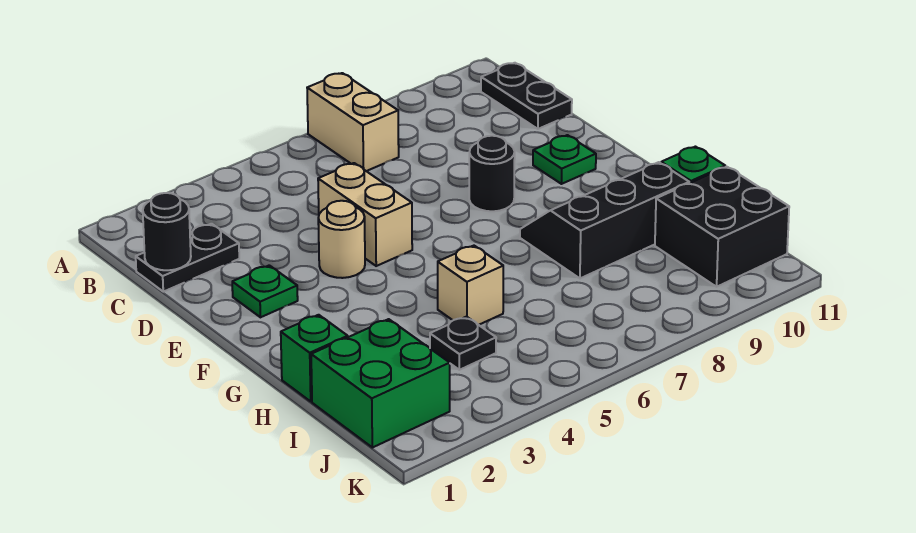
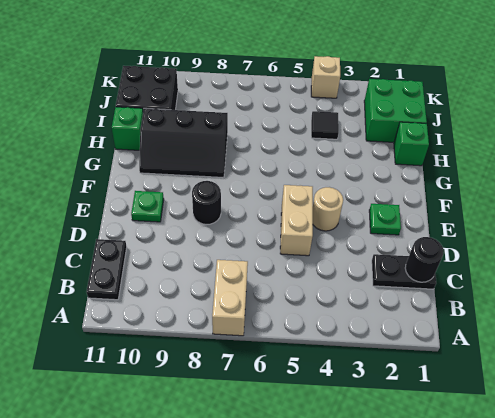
tan brick H5 level 1 -> tan brick K4 level 1
black plate I4 level 1 -> black tile I4 level 1

